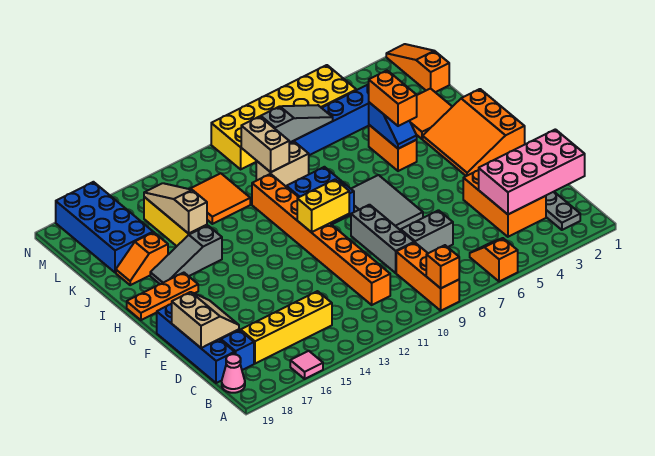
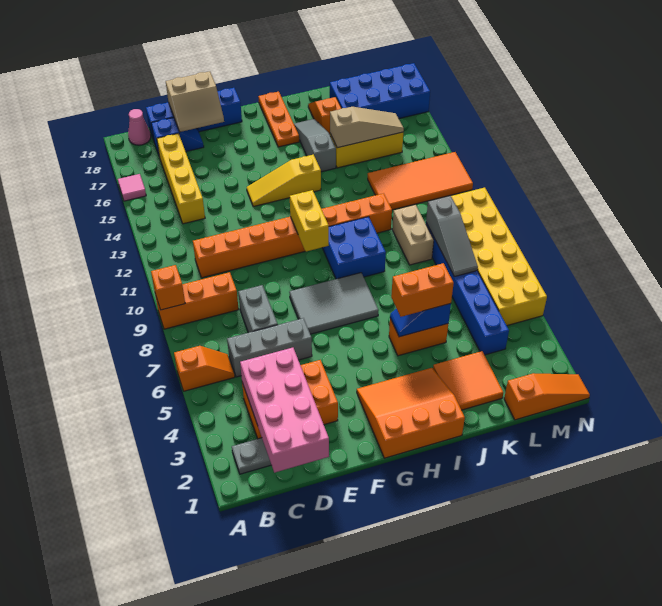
grey brick D9:F9 level 1 -> grey brick C6:E6 level 1
none -> yellow slope F14:H14 level 1 top H
tan brick K10:L10 level 2 -> none
orange tile K12:L13 level 1 -> orange tile K12:N13 level 1

